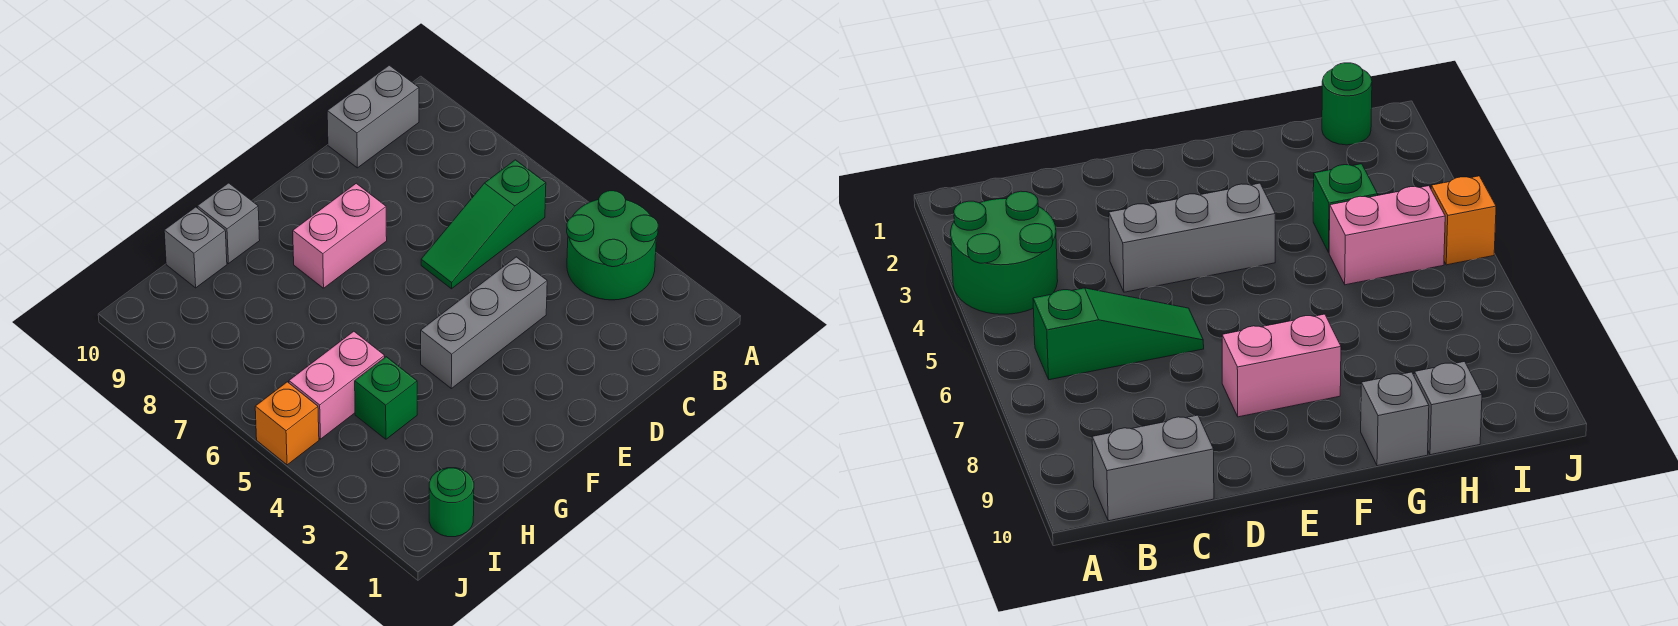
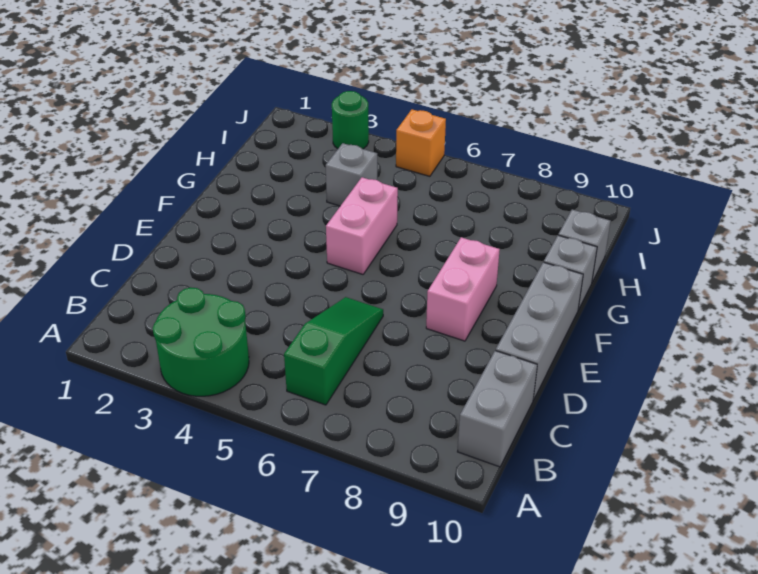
grey brick D4:F4 level 1 -> grey brick D10:F10 level 1
green brick H4 level 1 -> grey brick H4 level 1
pink brick H5:I5 level 1 -> pink brick F5:G5 level 1
green round brick I1 level 1 -> green round brick J3 level 1

